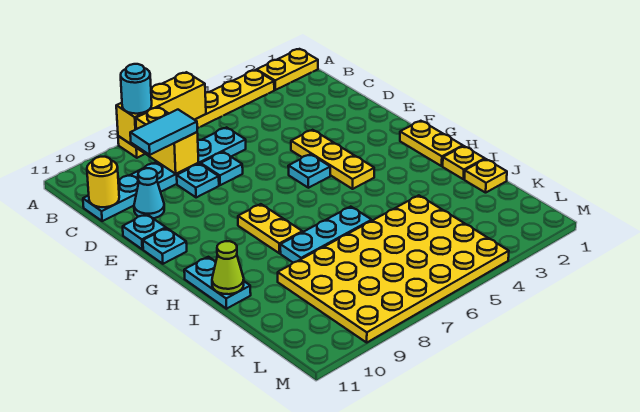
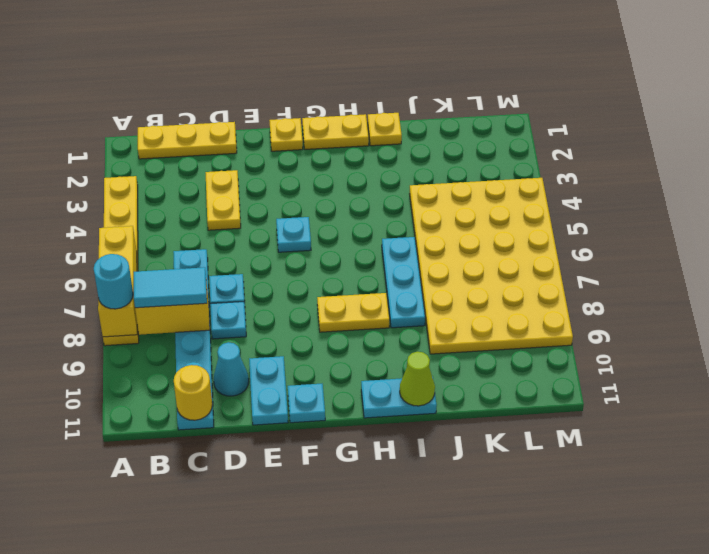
yellow plate A1:A2 level 1 -> yellow plate D3:D4 level 1
cyan tile C8:C9 level 3 -> cyan tile B8:C8 level 3
yellow plate E4:G4 level 1 -> yellow plate B1:D1 level 1
cyan plate E11 level 1 -> cyan plate E10:E11 level 1
yellow plate J1 level 1 -> yellow plate F1 level 1

